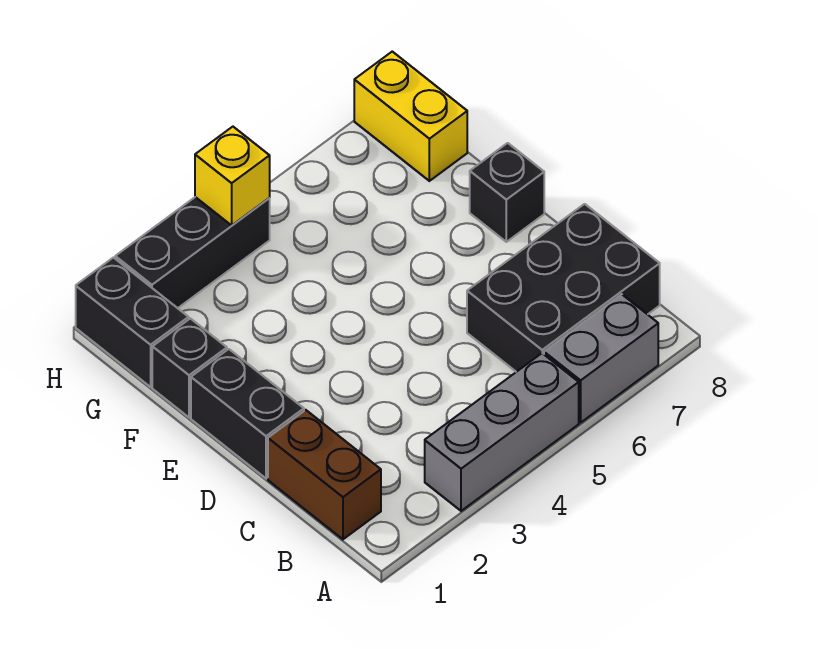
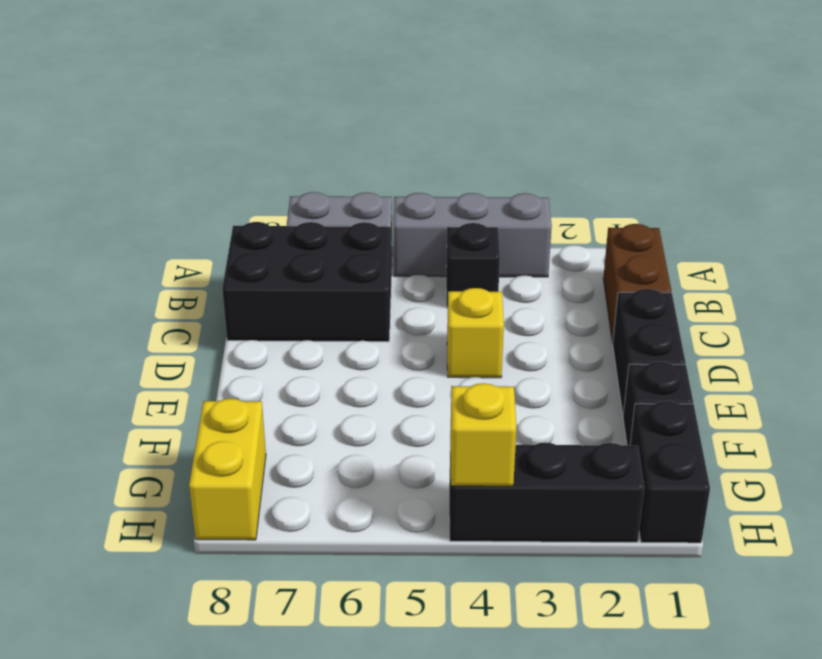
none -> yellow brick D4 level 1
black brick E8 level 1 -> black brick B4 level 1

